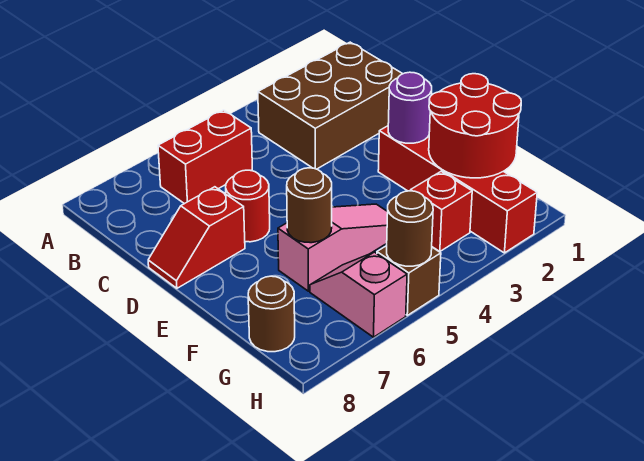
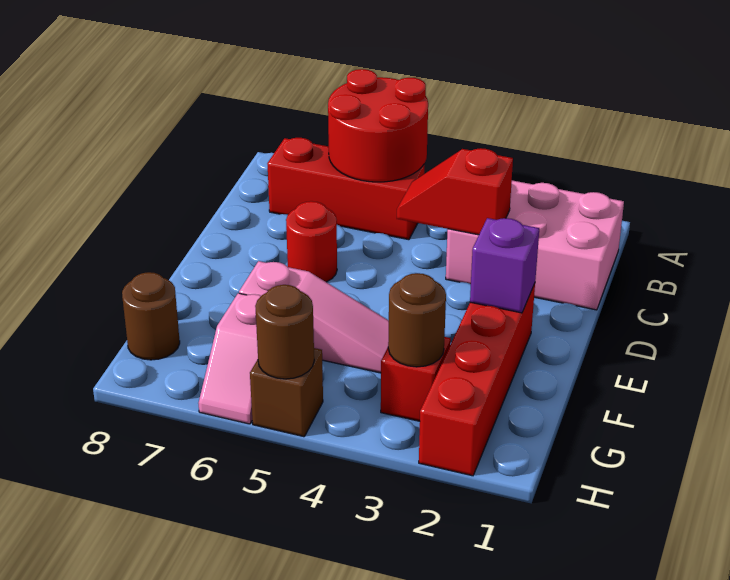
brown brick B1:C3 level 1 -> pink brick B1:C3 level 1
red brick B5:B6 level 1 -> red brick B5:B7 level 1
red slope D7:D8 level 1 top 7 -> red slope C3:C4 level 2 top 3
purple round brick E2 level 2 -> purple brick E2 level 2
red round brick F1:G2 level 2 -> red round brick A5:B6 level 2
brown round brick F6 level 2 -> brown round brick G3 level 2
pink slope G6:H6 level 1 top H -> pink slope G6:H6 level 1 top G

